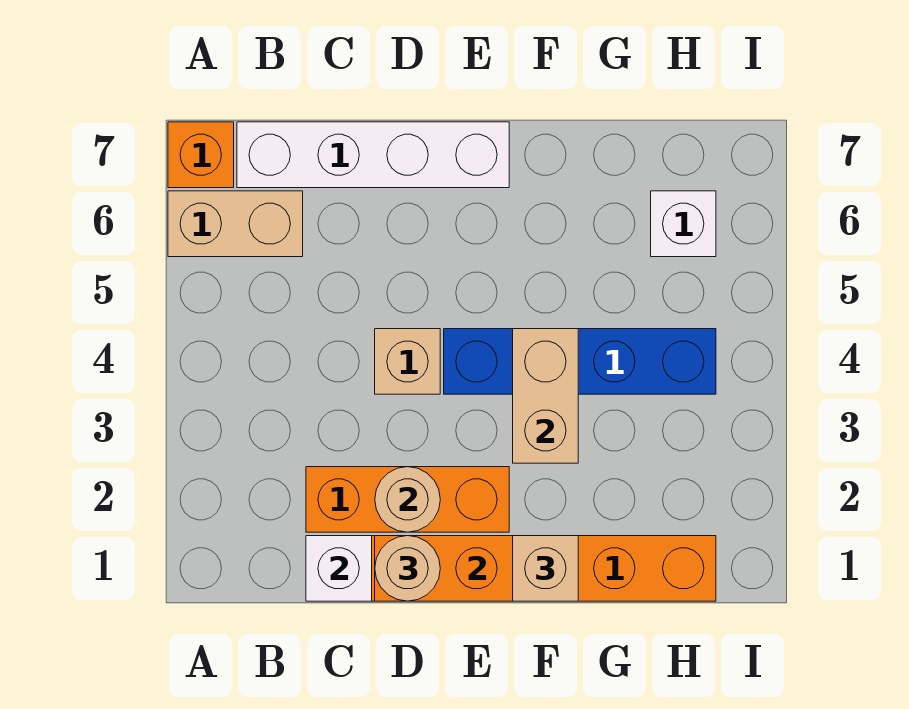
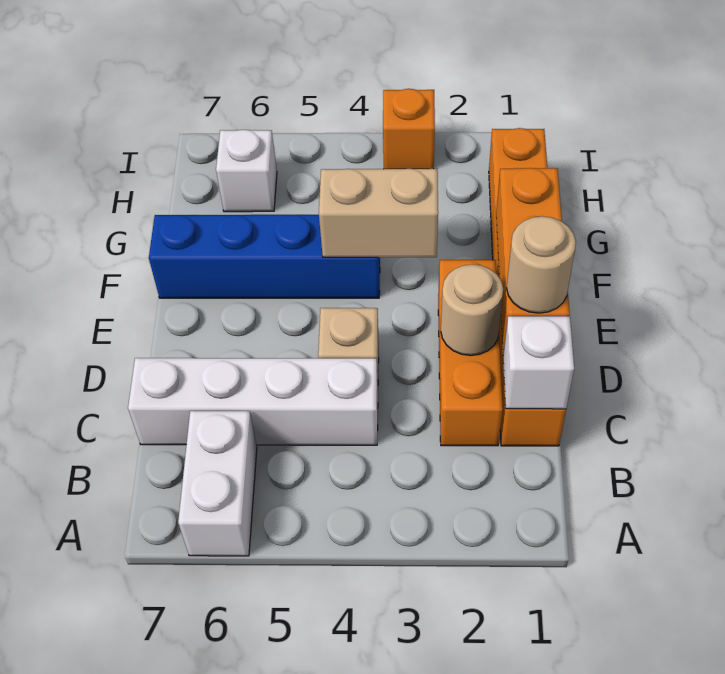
tan brick A6:B6 level 1 -> white brick A6:B6 level 1
orange brick A7 level 1 -> orange brick I3 level 1
white brick B7:E7 level 1 -> white brick C4:C7 level 1
blue brick E4:H4 level 1 -> blue brick F4:F7 level 1
tan brick F1 level 3 -> none

